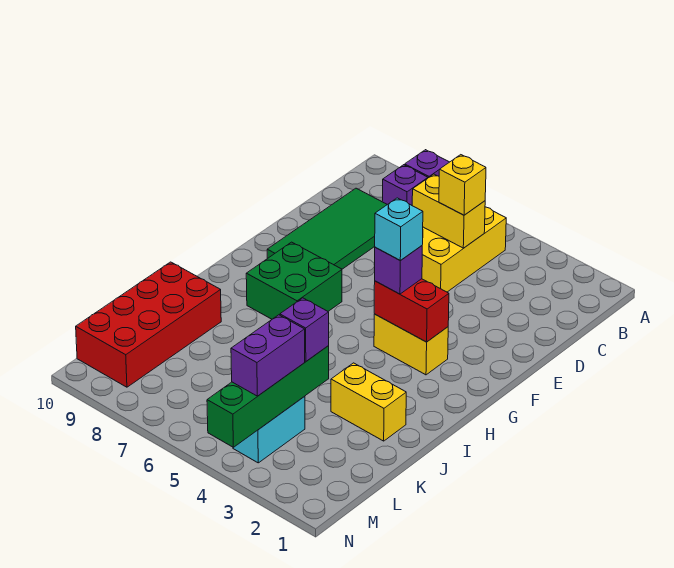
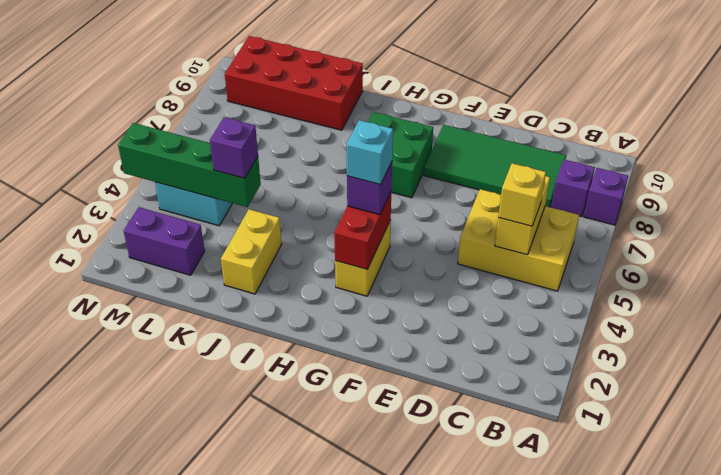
purple brick L4:M4 level 3 -> purple brick L2:M2 level 1

